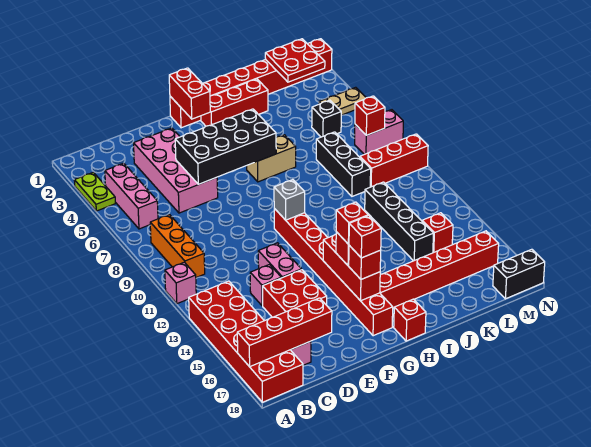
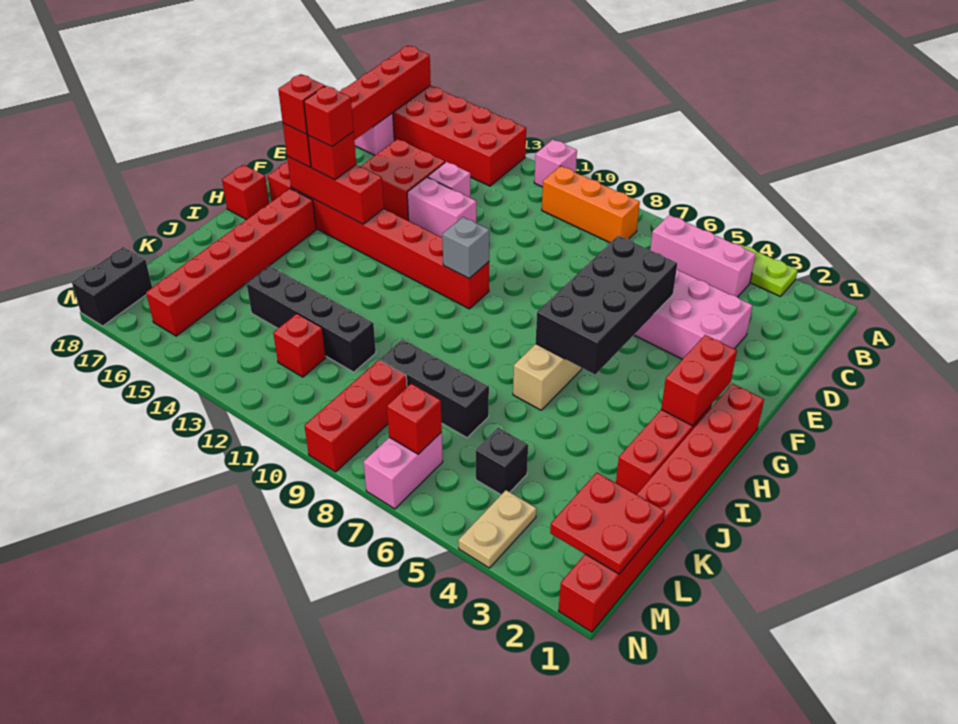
red brick G1:G2 level 2 -> red brick G2:H2 level 2
red brick L14 level 1 -> red brick L12 level 1

